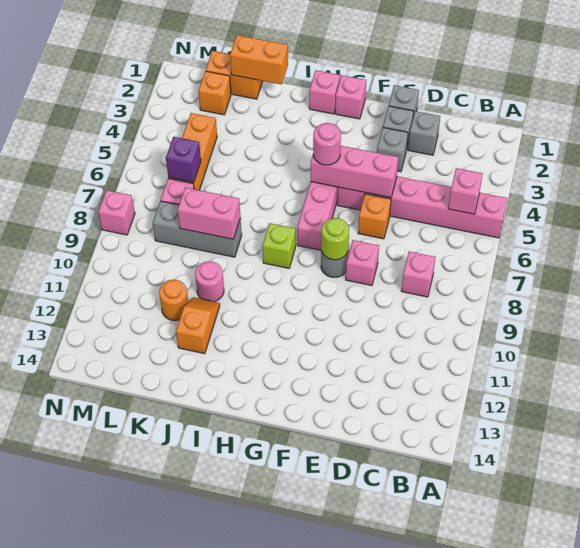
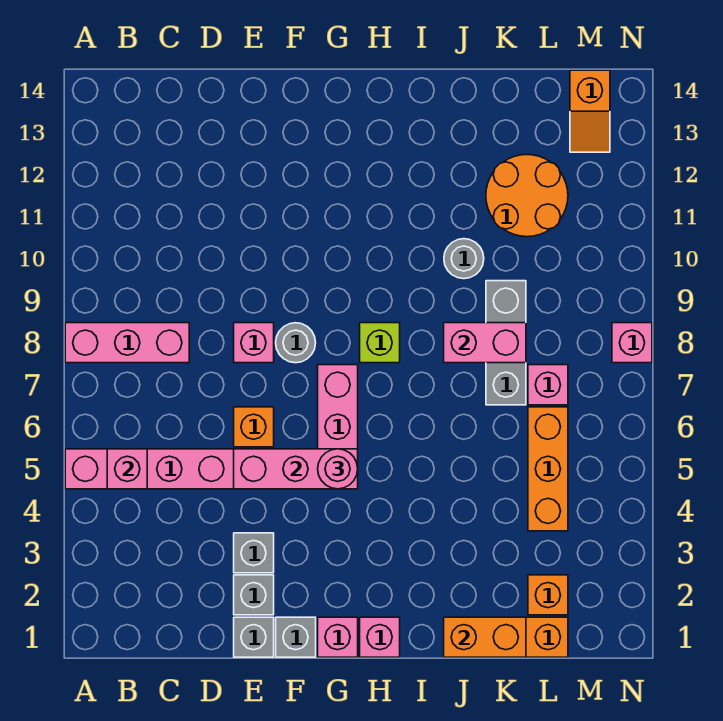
pink brick C8 level 1 -> pink brick A8:C8 level 1
grey brick D2 level 1 -> grey brick F1 level 1
lime round brick F8 level 2 -> none
grey brick J8:L8 level 1 -> grey brick K7:K9 level 1
pink round brick J10 level 1 -> grey round brick J10 level 1
orange slope J11:J12 level 1 top 12 -> orange slope M13:M14 level 1 top 14
orange round brick K11 level 1 -> orange round brick K11:L12 level 1
purple brick L6 level 2 -> none

